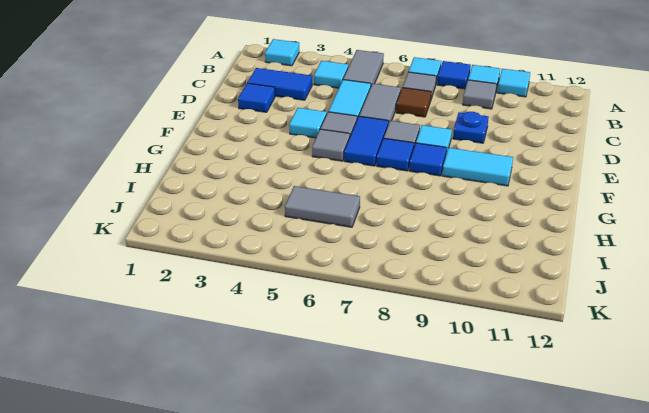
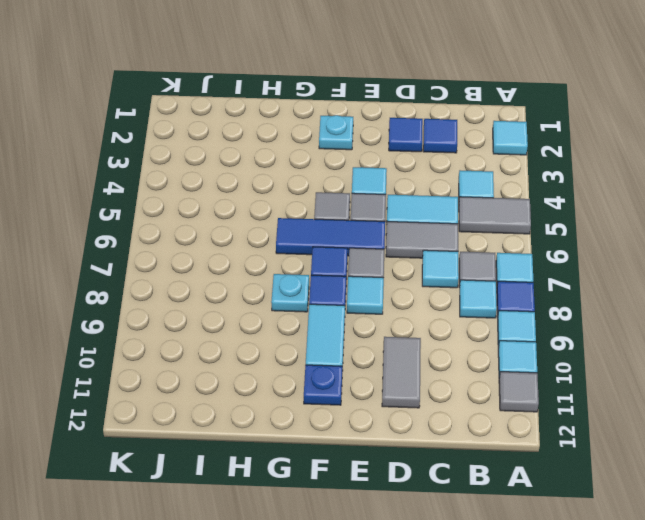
none -> cyan tile B8 level 1
grey tile B9 level 1 -> grey tile A11 level 1
blue tile C2:C3 level 1 -> blue tile C2 level 1
brown tile C7 level 1 -> cyan tile C7 level 1
blue plate D9 level 1 -> blue plate F11 level 1
blue tile E6:F6 level 1 -> blue tile E6:G6 level 1
none -> cyan plate F2 level 1
none -> cyan plate G8 level 1
grey tile I5:I6 level 1 -> grey tile D10:D11 level 1

